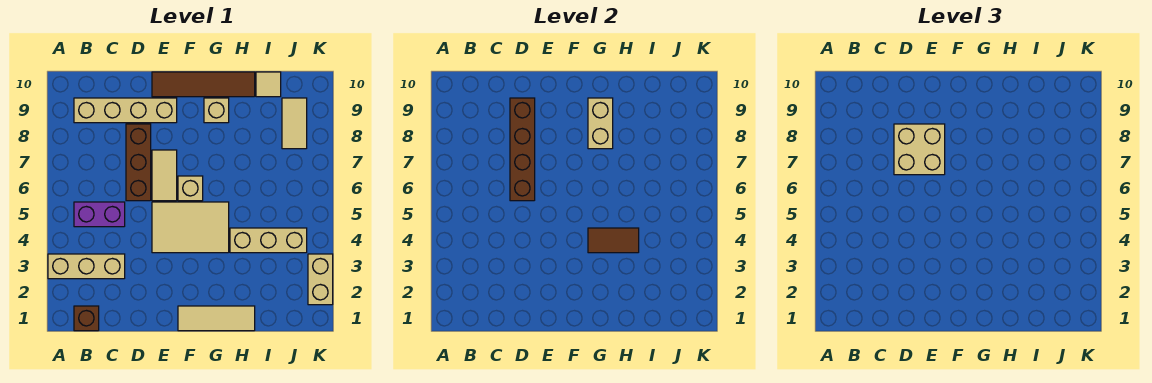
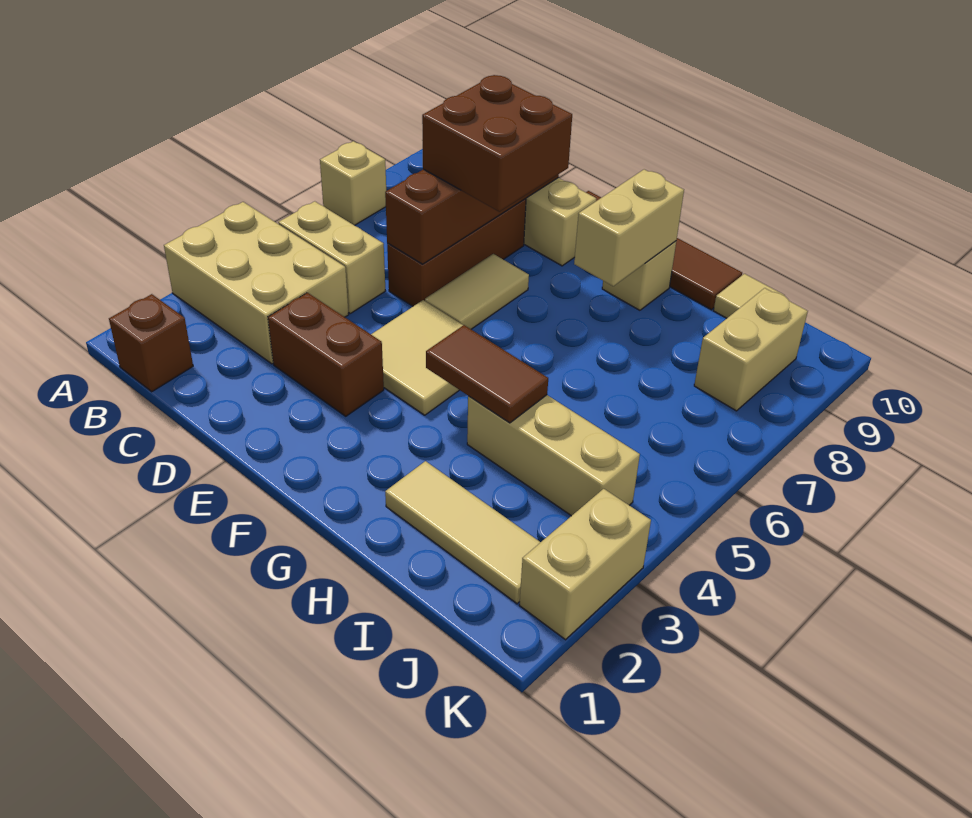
tan brick A3:C3 level 1 -> tan brick A3:C4 level 1
purple brick B5:C5 level 1 -> tan brick B5:C5 level 1
none -> brown brick D3:E3 level 1
tan brick D7:E8 level 3 -> brown brick D7:E8 level 3
tan tile E4:G5 level 1 -> tan tile E4:F5 level 1
tan tile F1:H1 level 1 -> tan tile H2:J2 level 1
tan brick F6 level 1 -> tan brick A7 level 1
tan tile J8:J9 level 1 -> tan brick J8:J9 level 1

